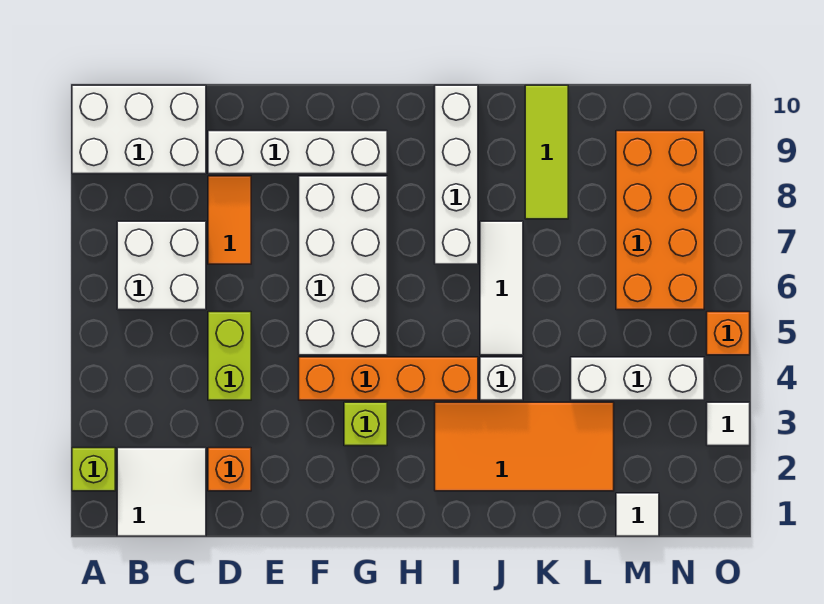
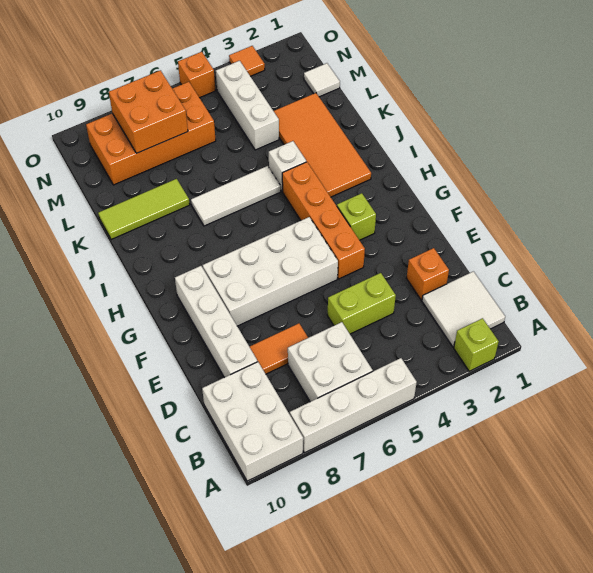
white brick I7:I10 level 1 -> white brick A5:A8 level 1
none -> orange brick M7:N8 level 2
white tile O3 level 1 -> orange tile O3 level 1

